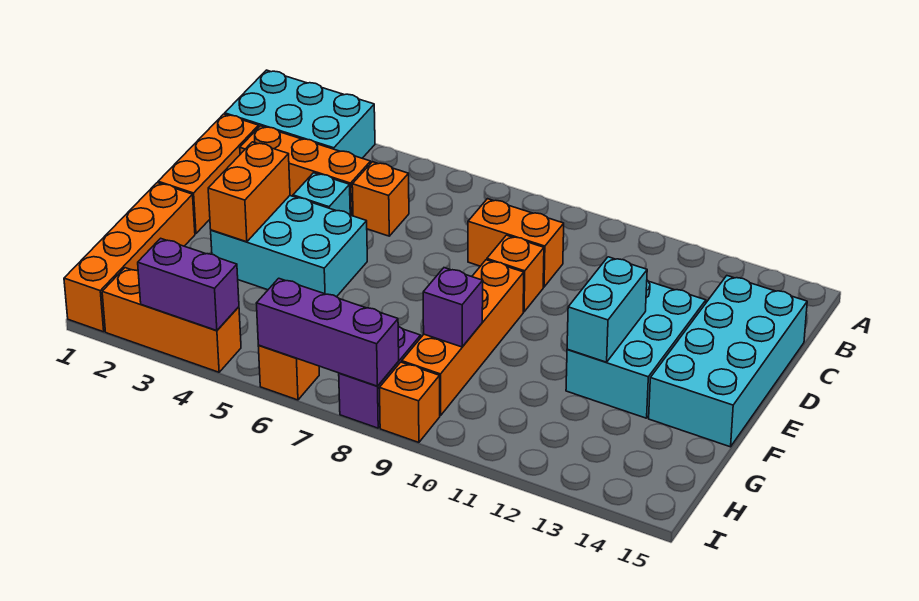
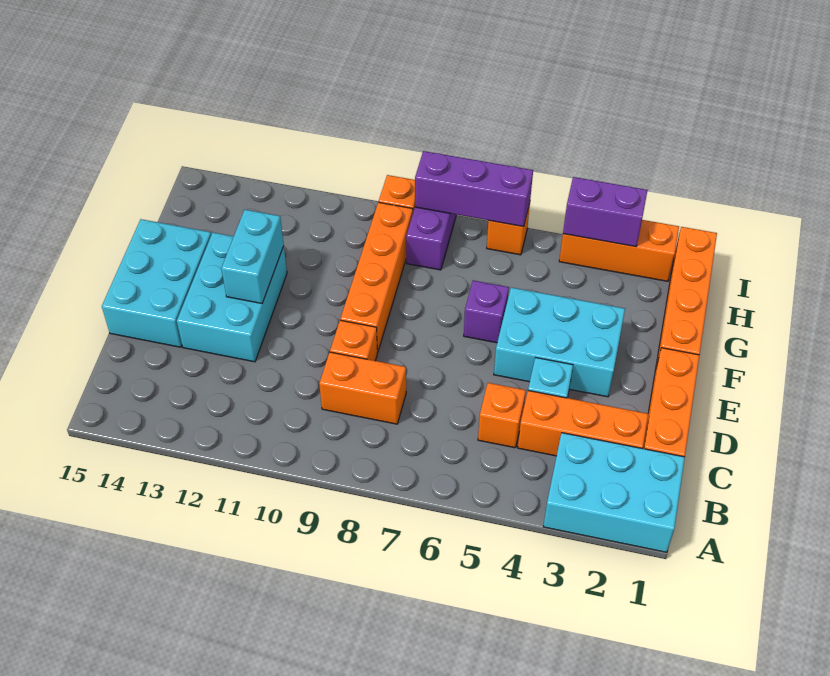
cyan brick C14:F15 level 1 -> cyan brick D14:F15 level 1
orange brick E3:F3 level 2 -> none
purple brick G9 level 2 -> purple brick F6 level 1

